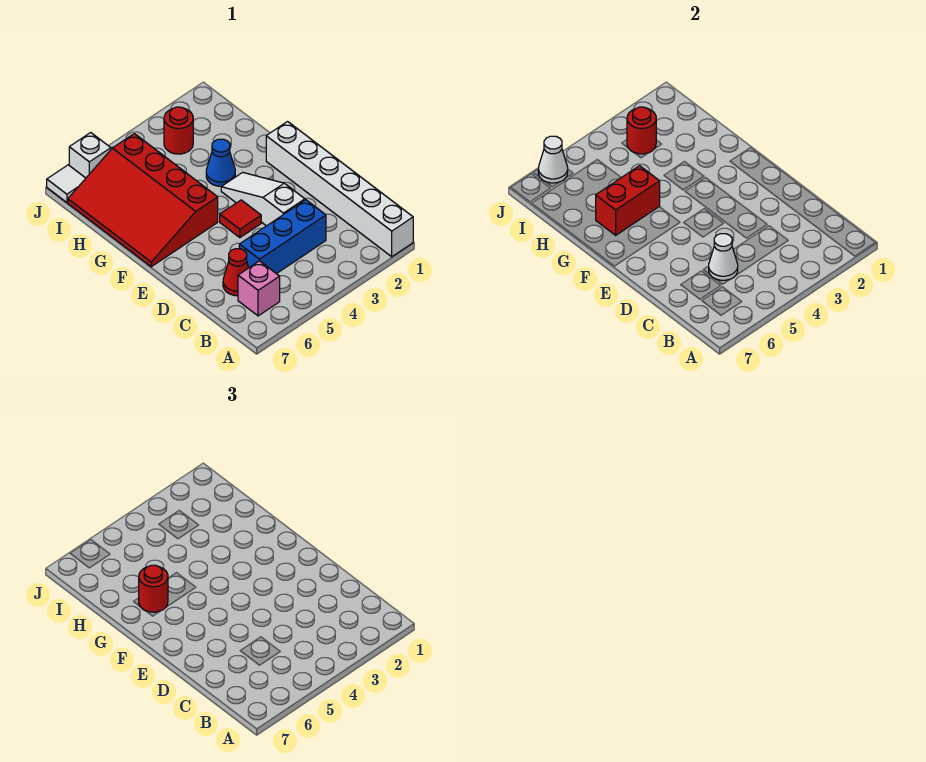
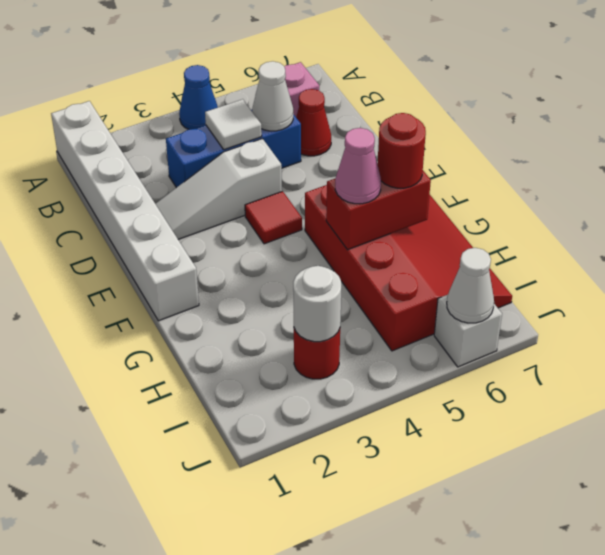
white slope D3:F3 level 1 top D -> white slope D2:D4 level 1 top 4
blue cone G3 level 1 -> blue cone A4 level 1
none -> pink cone G5 level 3
red round brick I3 level 2 -> white round brick I3 level 2
white tile J7 level 1 -> white tile C4 level 2

